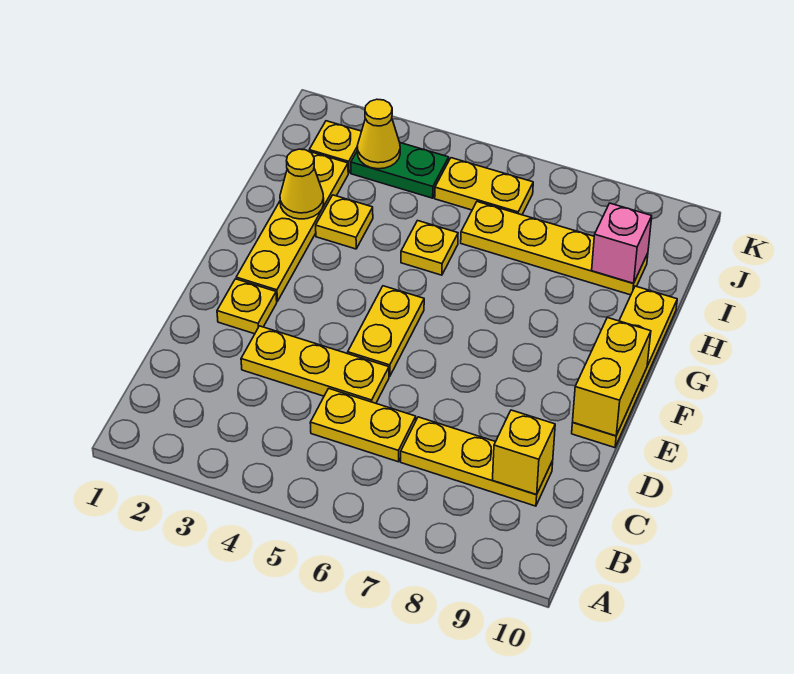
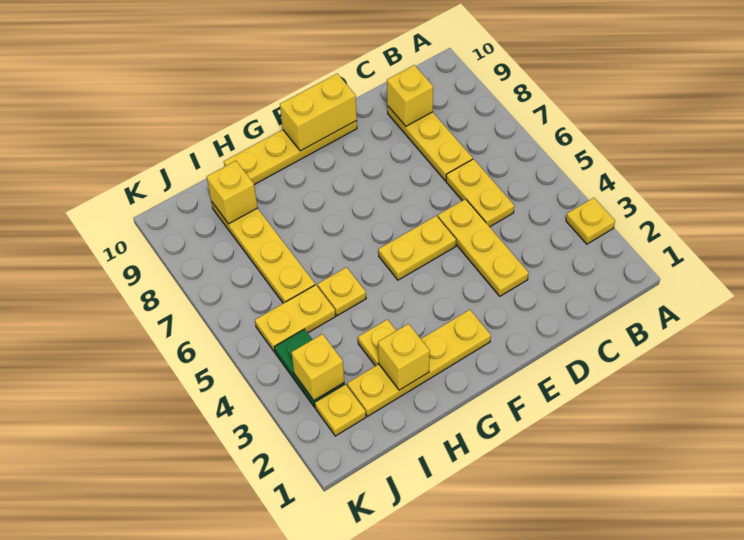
yellow plate E2 level 1 -> yellow plate A3 level 1
yellow cone H2 level 2 -> yellow brick H2 level 2
pink brick I9 level 2 -> yellow brick I9 level 2
yellow cone J3 level 2 -> yellow brick J3 level 2
yellow plate J5:J6 level 1 -> yellow plate I5:J5 level 1

